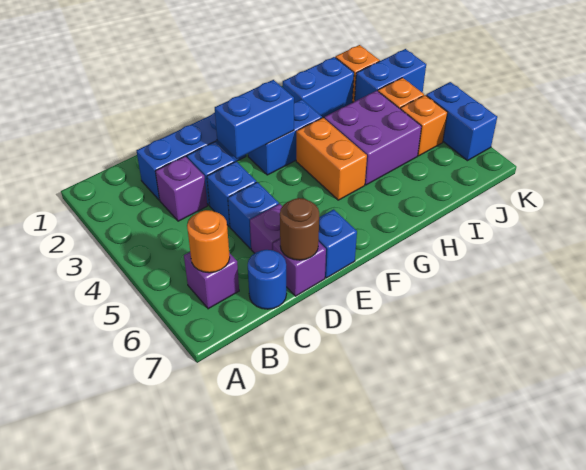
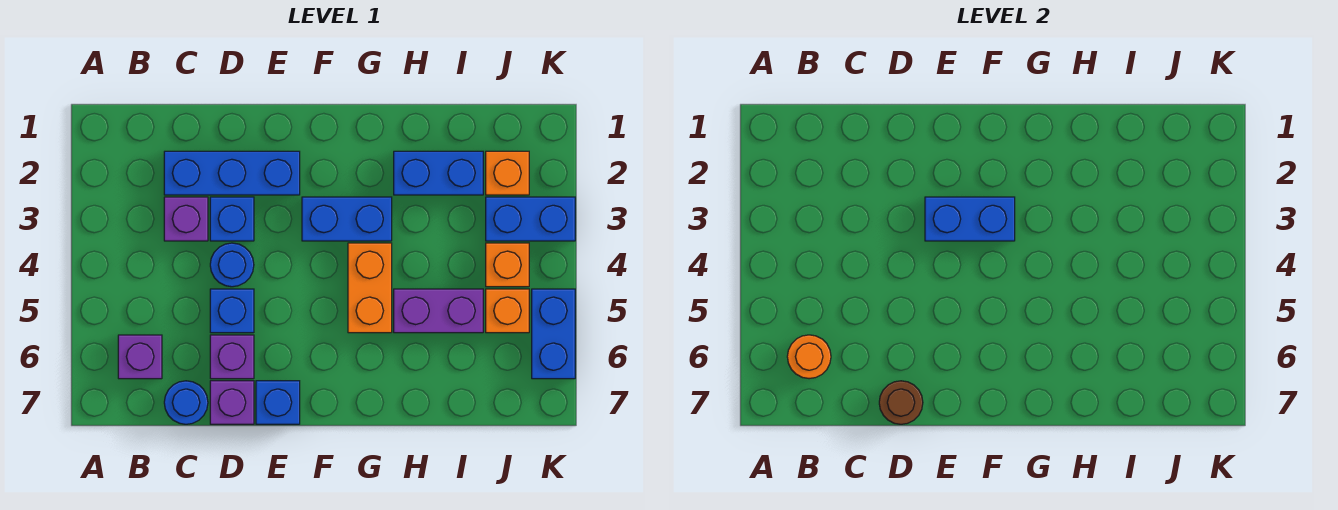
blue brick D4 level 1 -> blue round brick D4 level 1
purple brick H4:I5 level 1 -> purple brick H5:I5 level 1

